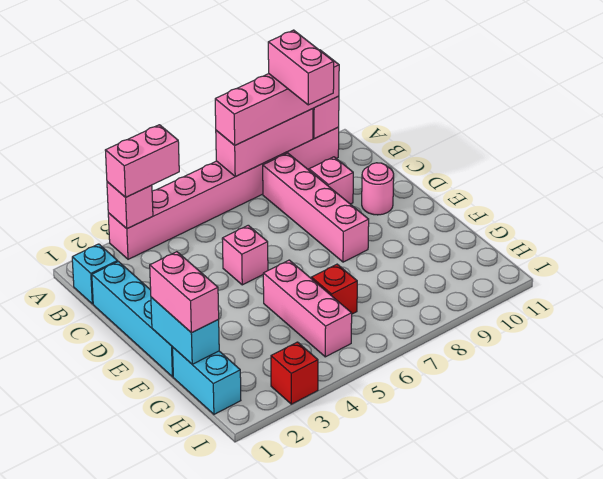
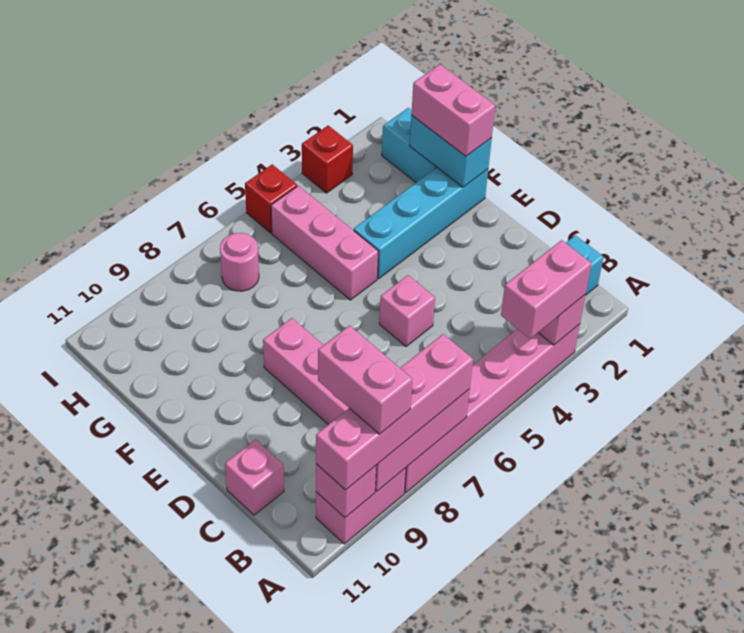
cyan brick C1:F1 level 1 -> cyan brick F1:F4 level 1
pink brick C9 level 1 -> pink brick C11 level 1
pink round brick D10 level 1 -> pink round brick H7 level 1
red brick G6 level 1 -> red brick I5 level 1

